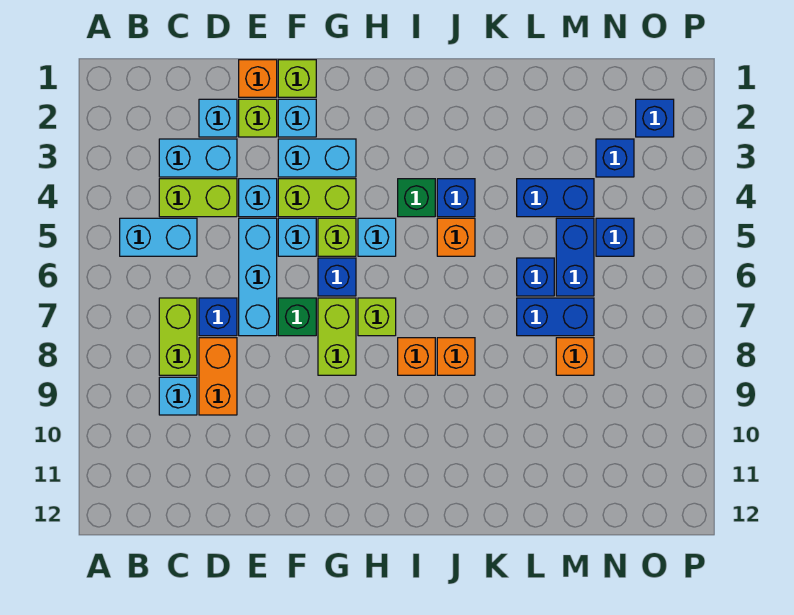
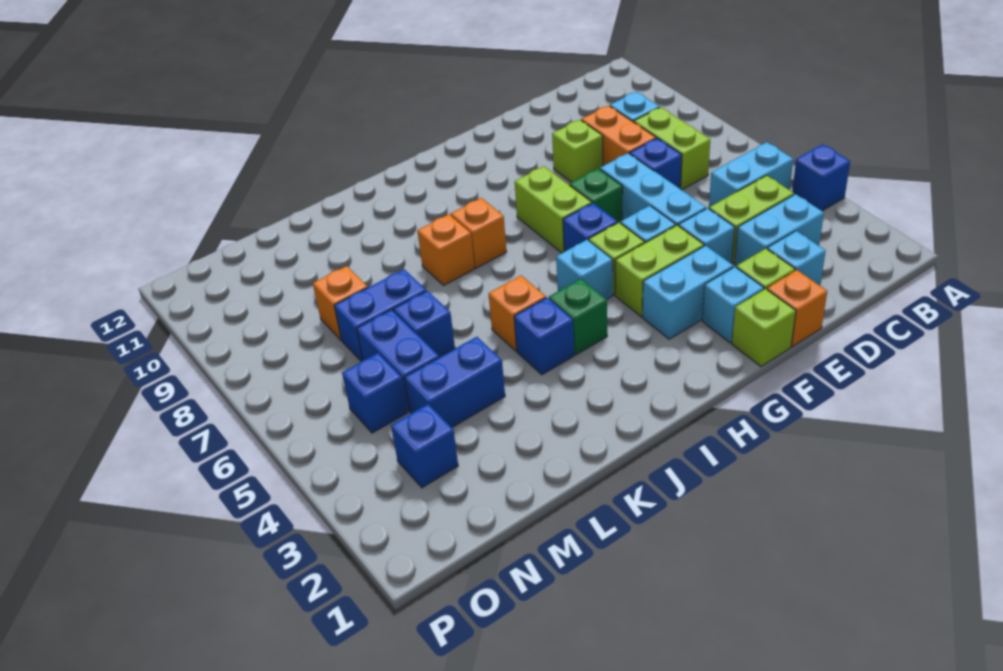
lime brick H7 level 1 -> lime brick E9 level 1
blue brick O2 level 1 -> blue brick A4 level 1

